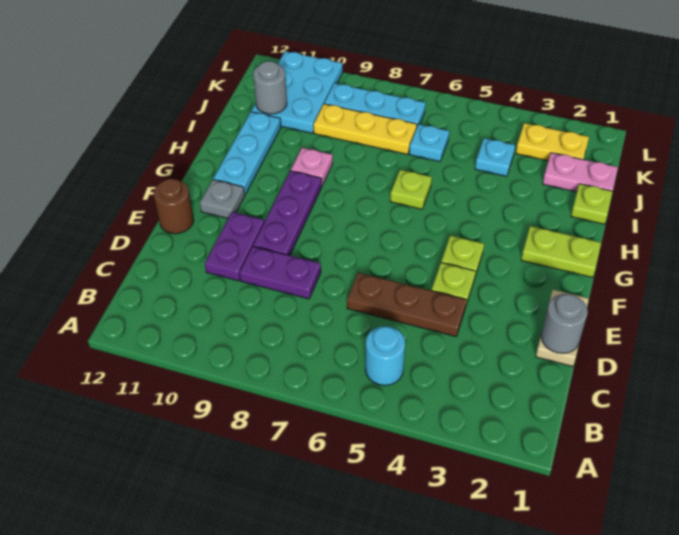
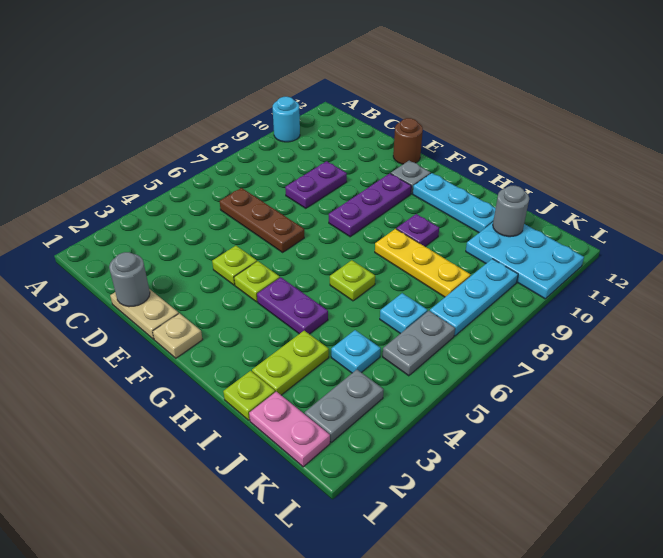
cyan round brick B5 level 1 -> cyan round brick A10 level 1
brown plate D4:D6 level 1 -> brown plate C6:E6 level 1
purple plate D10:E10 level 1 -> purple plate G4:H4 level 1
purple plate E9:G9 level 1 -> purple plate F8:F10 level 1
none -> tan plate F1 level 1
lime plate G1:G2 level 1 -> lime plate I2:I3 level 1
pink plate H9 level 1 -> purple plate H9 level 1
pink plate J1:J2 level 1 -> pink plate J1:K1 level 1
yellow plate J7:J9 level 1 -> yellow plate H8:J8 level 1
yellow plate K2:K3 level 1 -> grey plate K2:K3 level 1
none -> grey plate K5:K6 level 1

